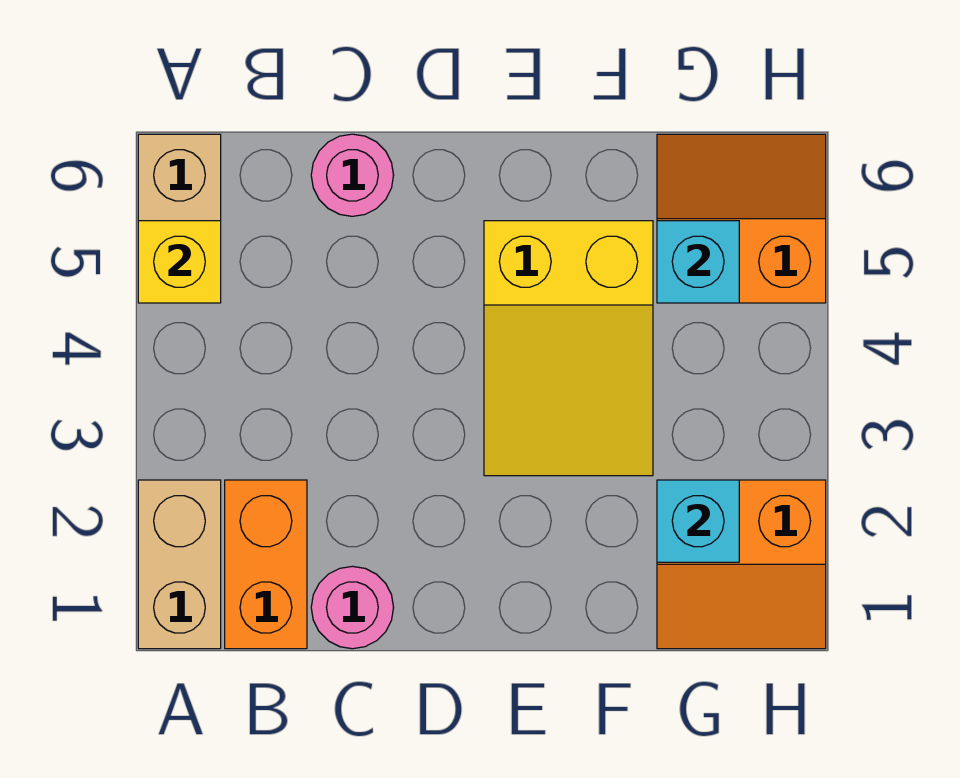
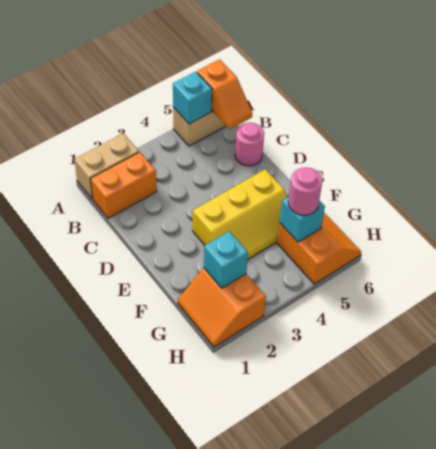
yellow brick A5 level 2 -> cyan brick A5 level 2
none -> orange slope A6:B6 level 2 top A
pink round brick C1 level 1 -> pink round brick G5 level 3
yellow slope E3:F5 level 1 top 5 -> yellow slope E3:F5 level 1 top E

